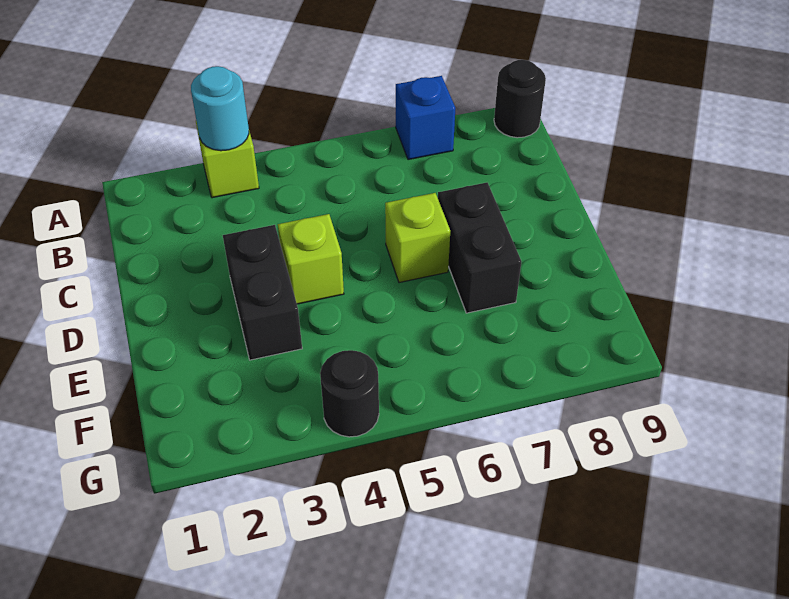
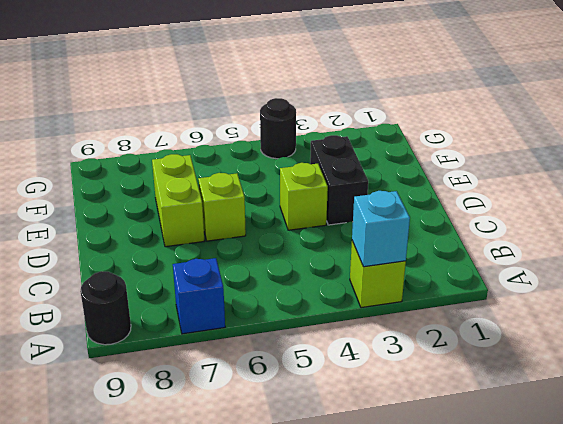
cyan round brick A3 level 2 -> cyan brick A3 level 2
black brick D7:E7 level 1 -> lime brick D7:E7 level 1

